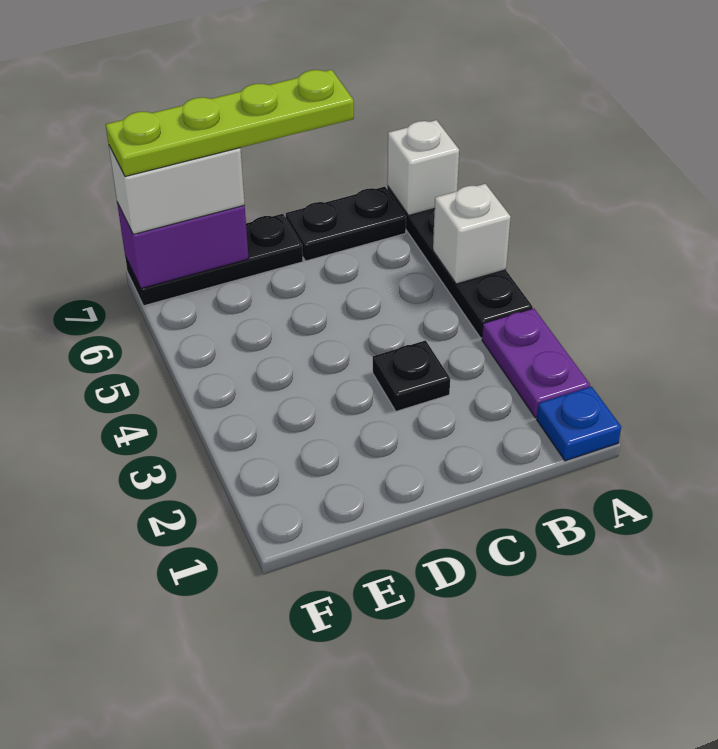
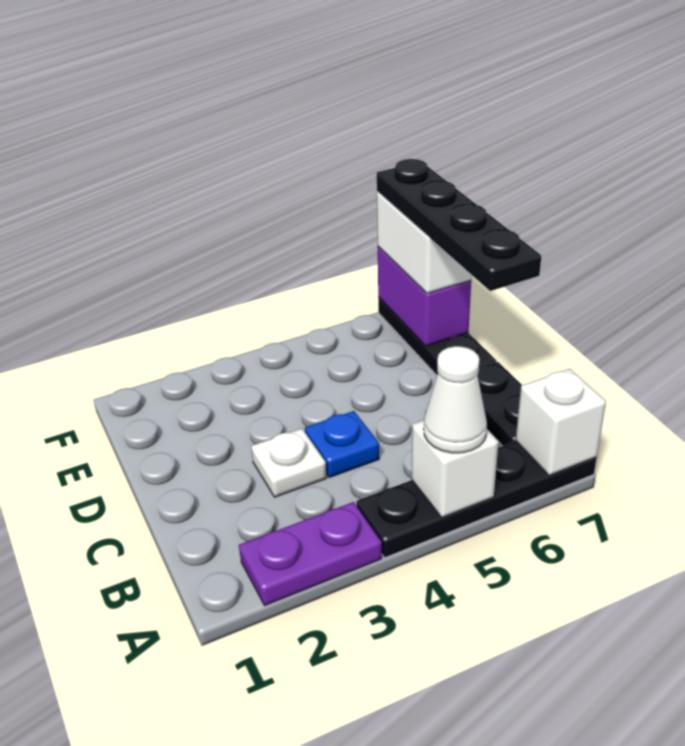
blue plate A1 level 1 -> blue plate C4 level 1
none -> white cone A5 level 3
black plate C3 level 1 -> white plate C3 level 1
lime plate C7:F7 level 4 -> black plate C7:F7 level 4

